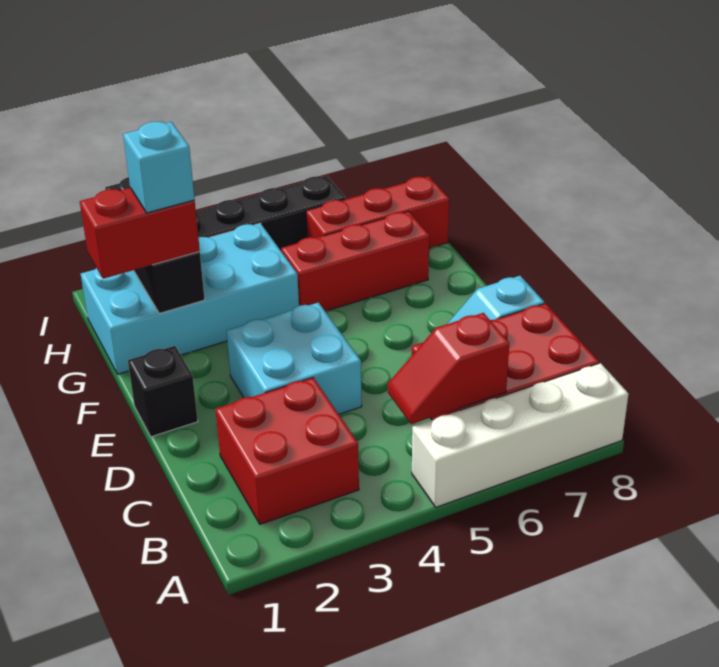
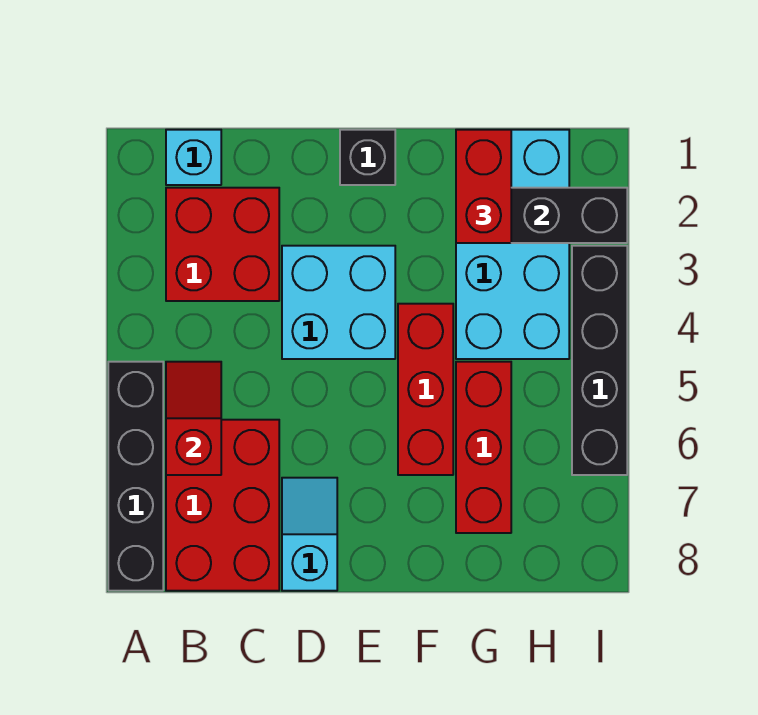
white brick A5:A8 level 1 -> black brick A5:A8 level 1
cyan brick G2 level 4 -> cyan brick B1 level 1
red brick H6:H8 level 1 -> red brick F4:F6 level 1

